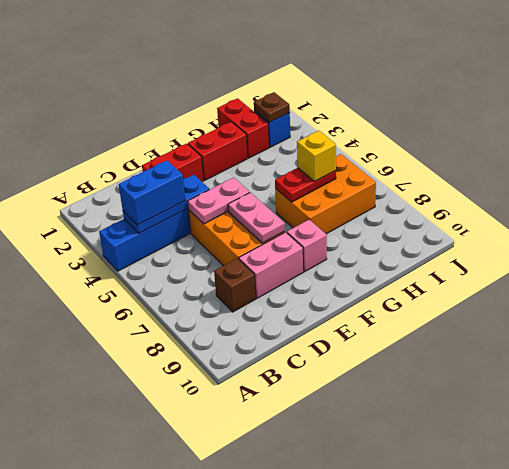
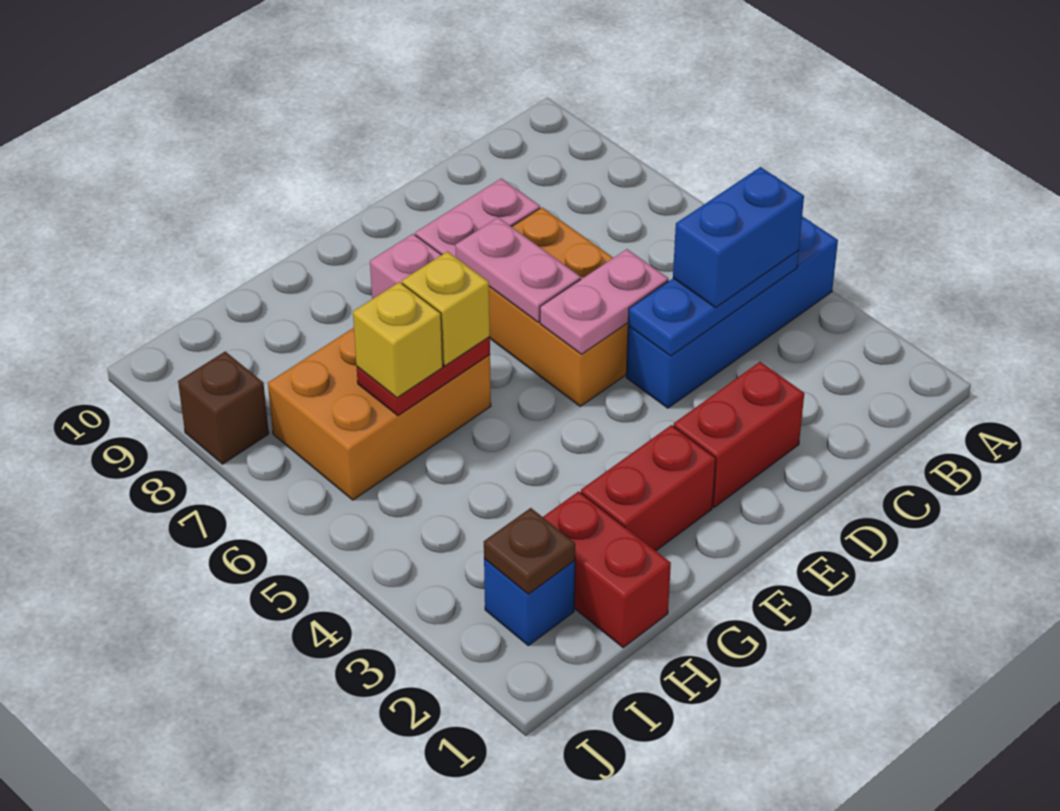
brown brick C8 level 1 -> brown brick J8 level 1
none -> yellow brick G6 level 3

